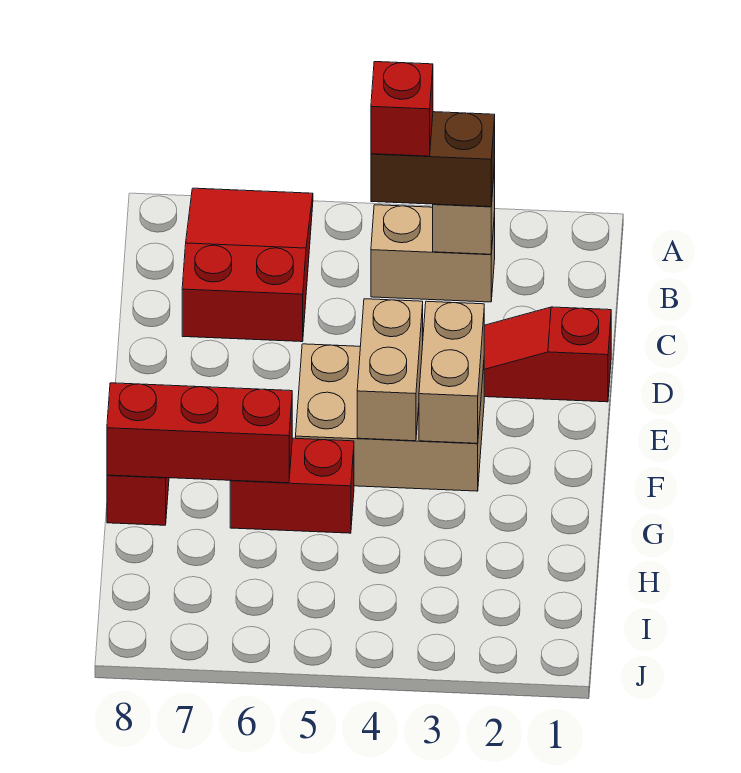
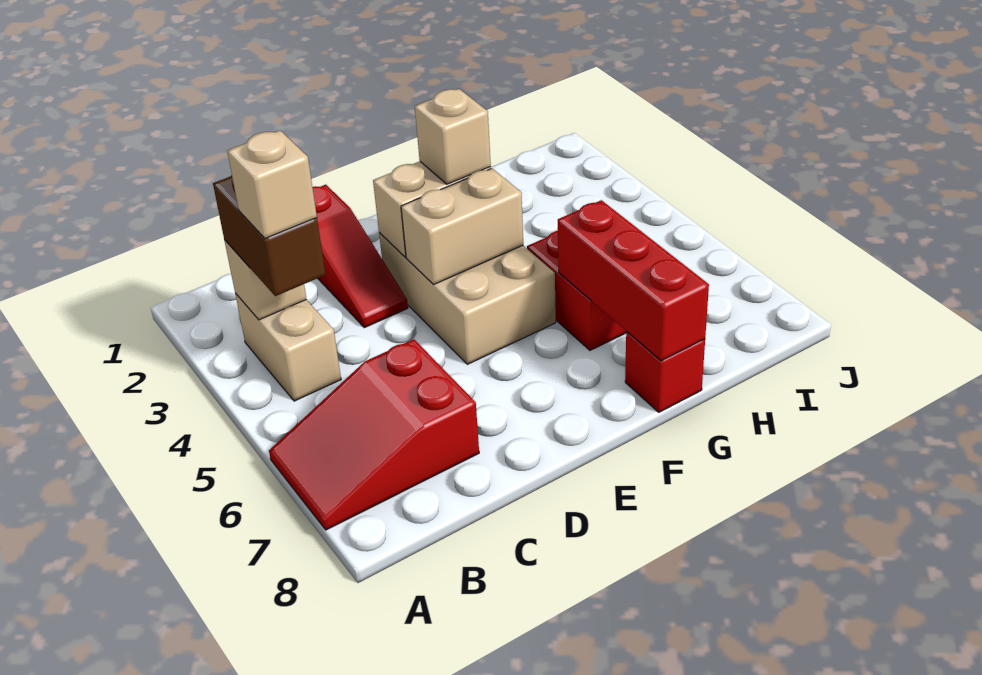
red brick B4 level 4 -> tan brick B4 level 4
none -> tan brick F3 level 3

